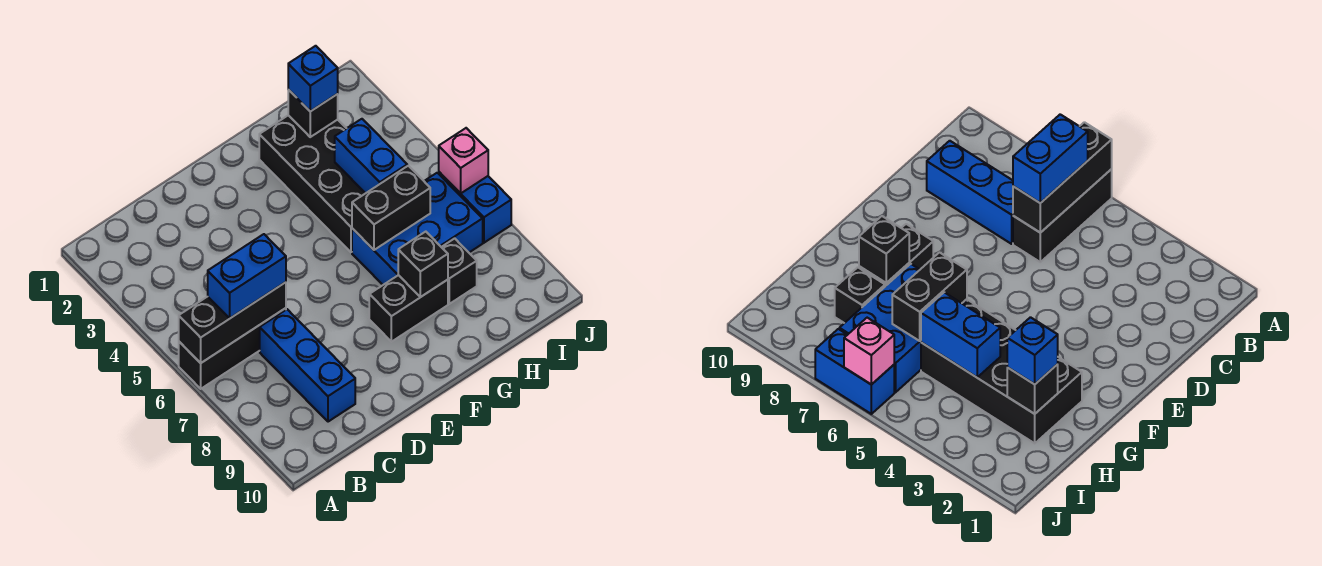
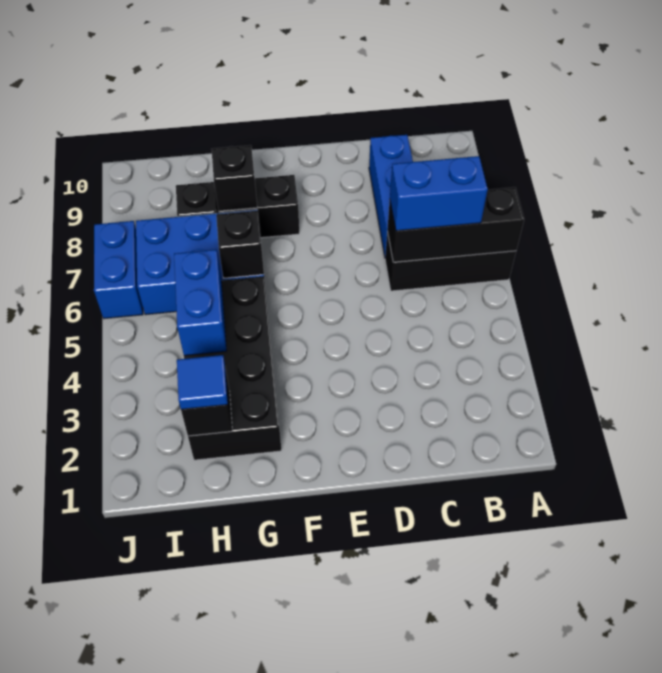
black brick G6:H6 level 2 -> black brick G6 level 2
blue brick H2 level 3 -> blue tile H2 level 3
pink brick J6 level 2 -> none

